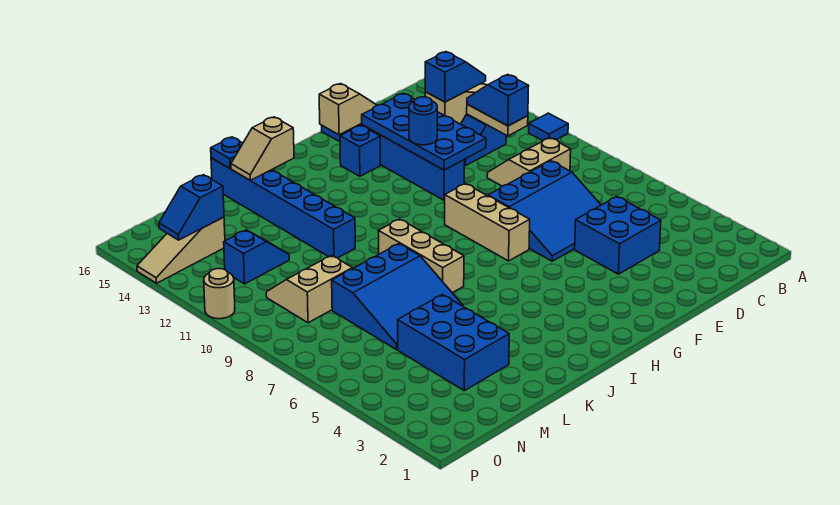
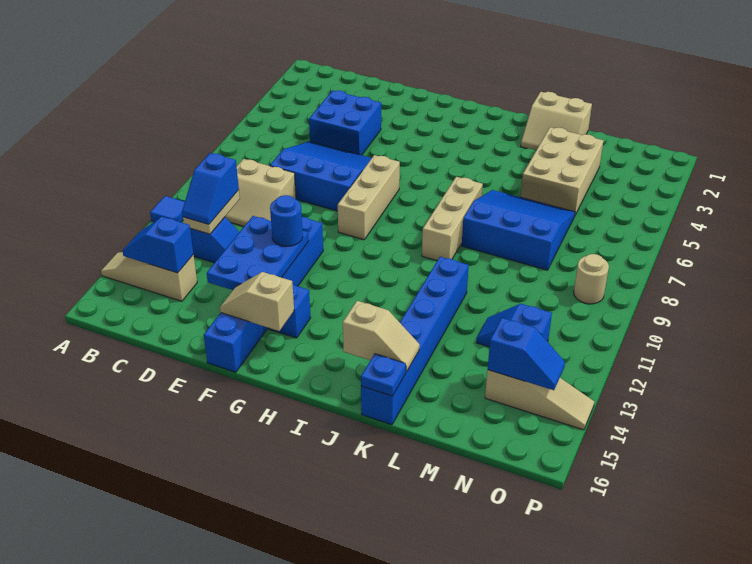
blue plate E11:F14 level 2 -> blue plate E12:F14 level 2
blue brick L3:M5 level 1 -> tan brick L3:M5 level 1
tan slope M9:N10 level 1 top 9 -> tan slope K1:L2 level 1 top 1
tan round brick P11 level 1 -> tan round brick O9 level 1

